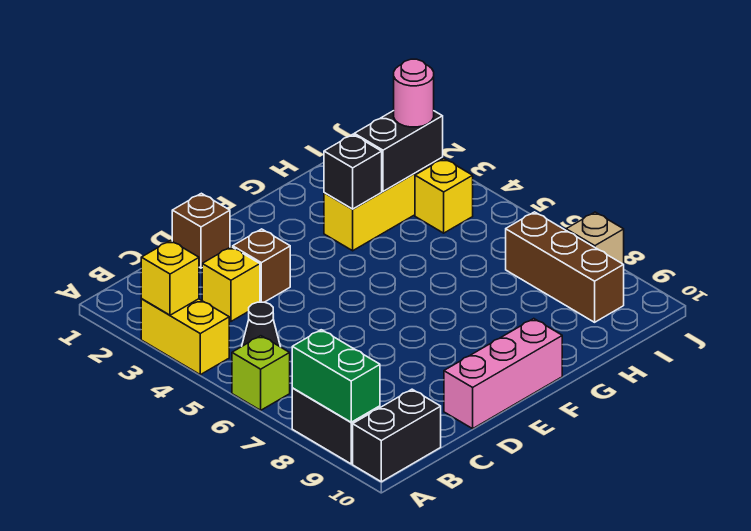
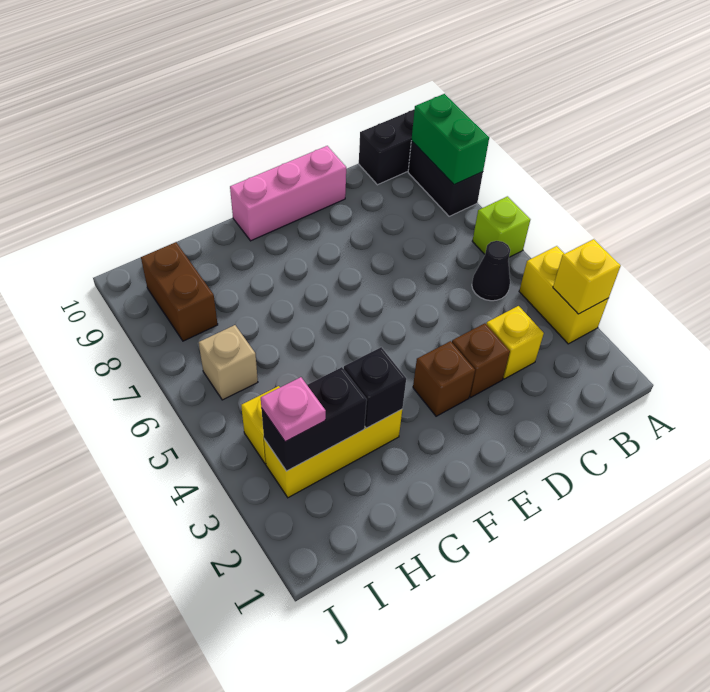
brown brick D1 level 1 -> brown brick E3 level 1
pink round brick I3 level 3 -> pink plate I3 level 3
brown brick I7:I9 level 1 -> brown brick I8:I9 level 1
tan brick J8 level 1 -> tan brick I6 level 1

